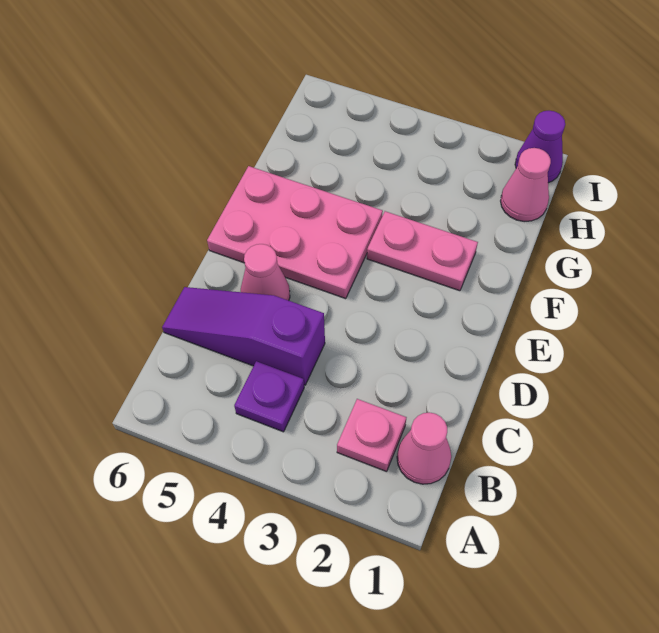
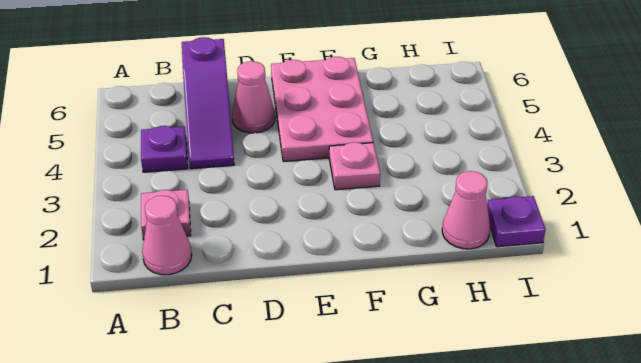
purple slope C4:C6 level 1 top 4 -> purple slope C4:C6 level 1 top 6
pink plate F2:F3 level 1 -> pink plate F3 level 1
purple cone I1 level 1 -> purple plate I1 level 1

